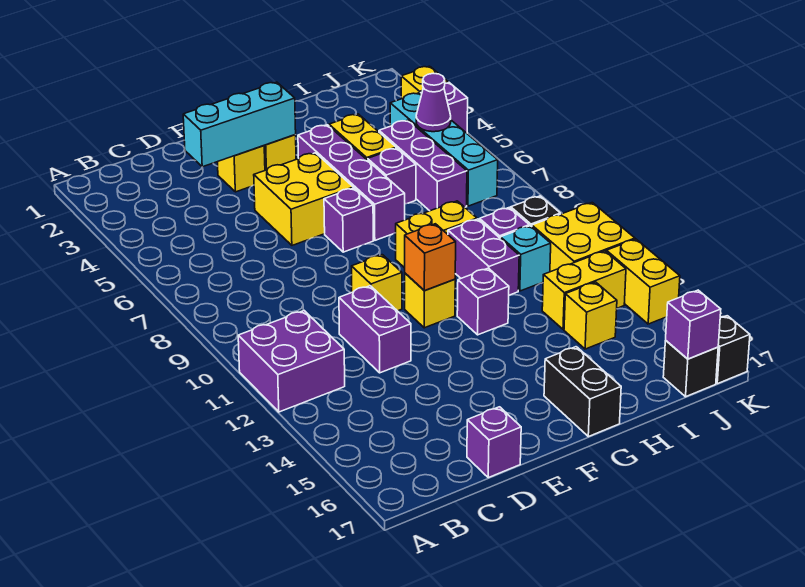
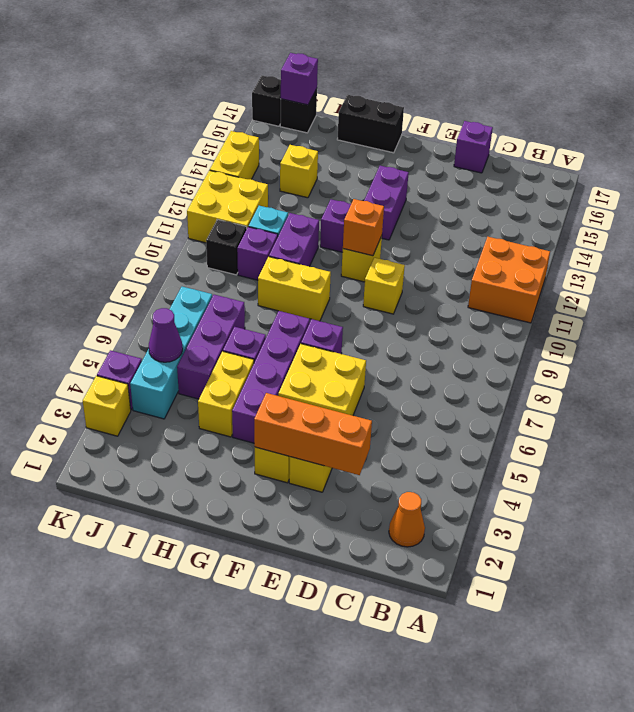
purple brick A11:B12 level 1 -> orange brick A11:B12 level 1
none -> orange cone B2 level 1
cyan brick D3:F3 level 2 -> orange brick D3:F3 level 2
purple brick D11:D12 level 1 -> purple brick F13:F14 level 1
black brick G16:G17 level 1 -> black brick G17:H17 level 1
yellow brick I13:J13 level 1 -> none

